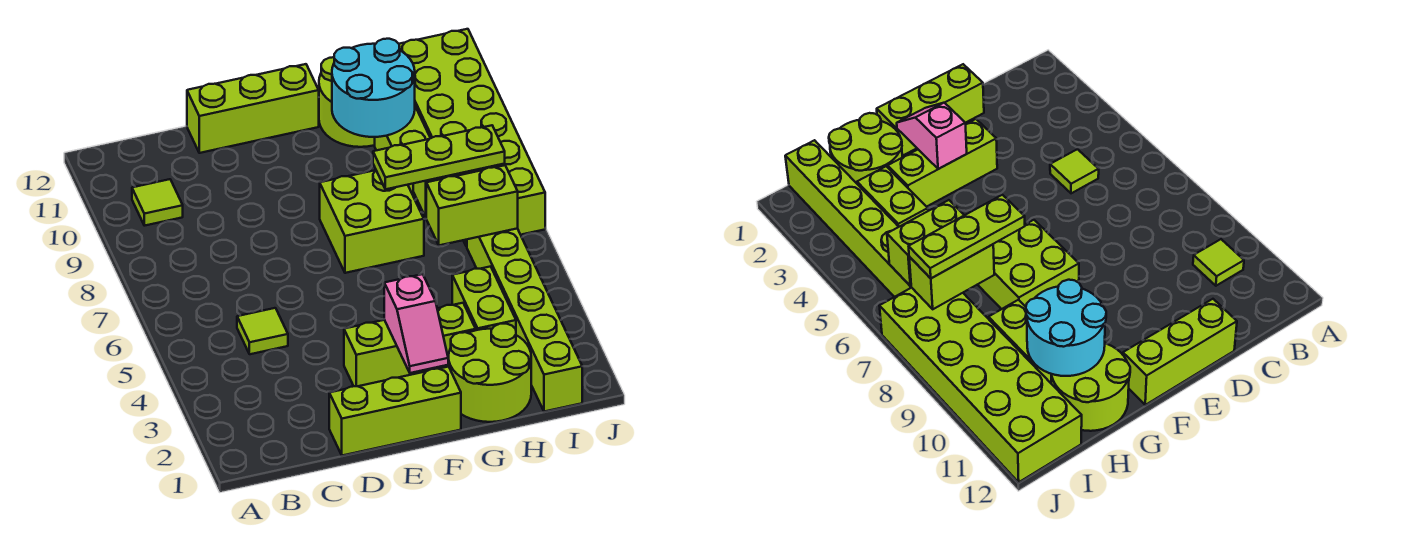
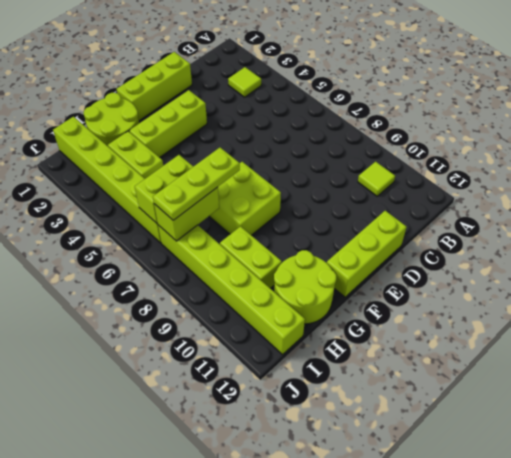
lime tile C5 level 1 -> lime tile B3 level 1
pink slope F2:F3 level 2 top 3 -> none
cyan round brick G10:H11 level 2 -> none
lime brick I7:J12 level 1 -> lime brick I7:I12 level 1

